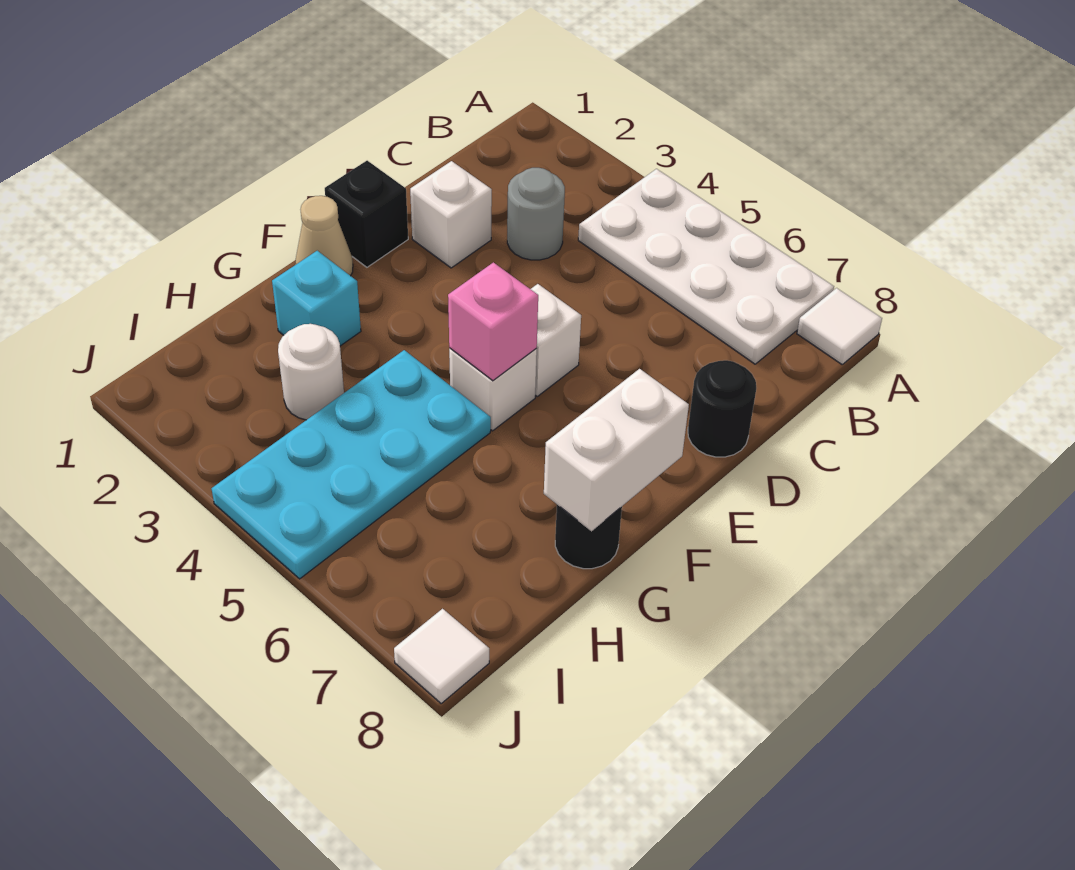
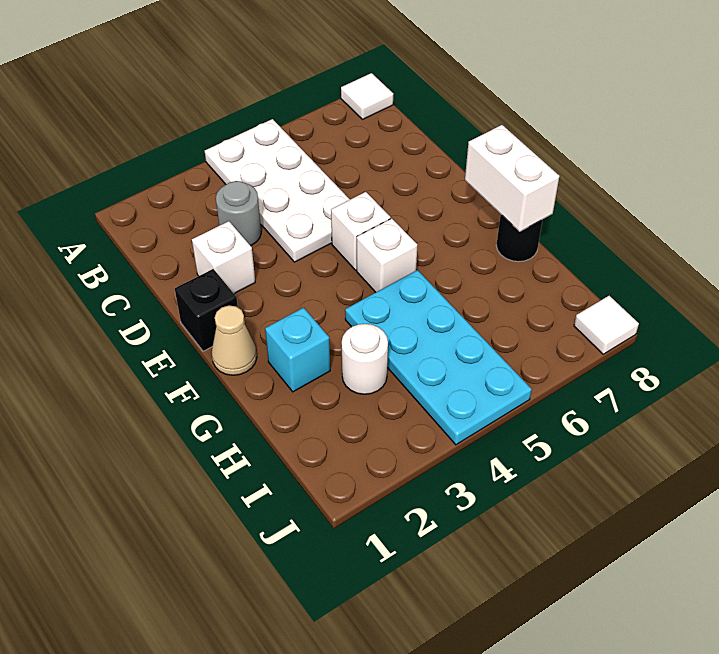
white plate A4:B7 level 1 -> white plate A4:D5 level 1
black round brick D8 level 1 -> none
pink brick F5 level 2 -> none

